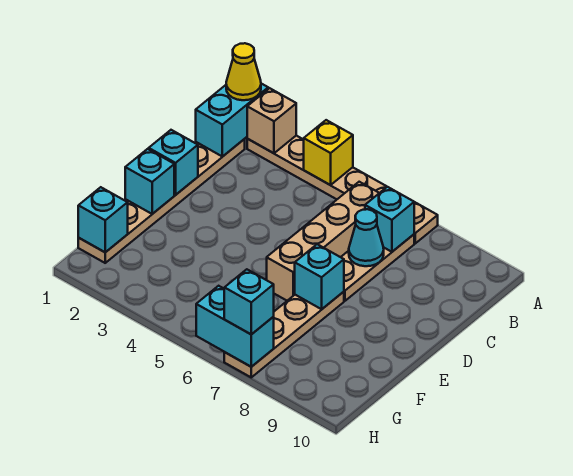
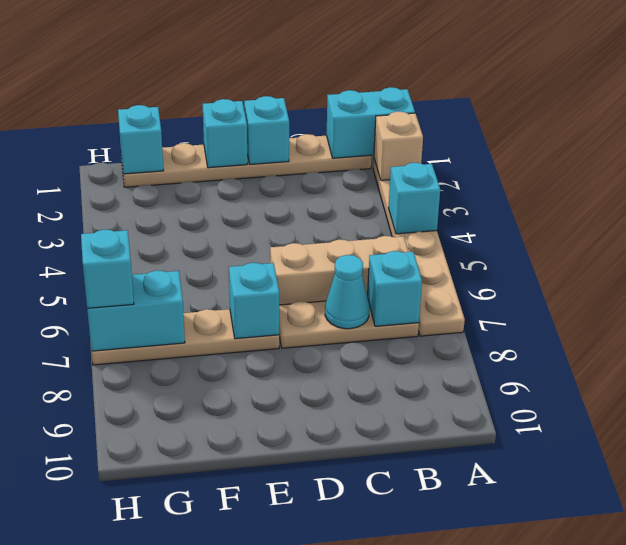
yellow cone A1 level 3 -> none
yellow brick A4 level 2 -> cyan brick A4 level 2
tan brick B6:E6 level 1 -> tan brick B6:D6 level 1
cyan brick H6:H7 level 2 -> cyan brick G7:H7 level 2

